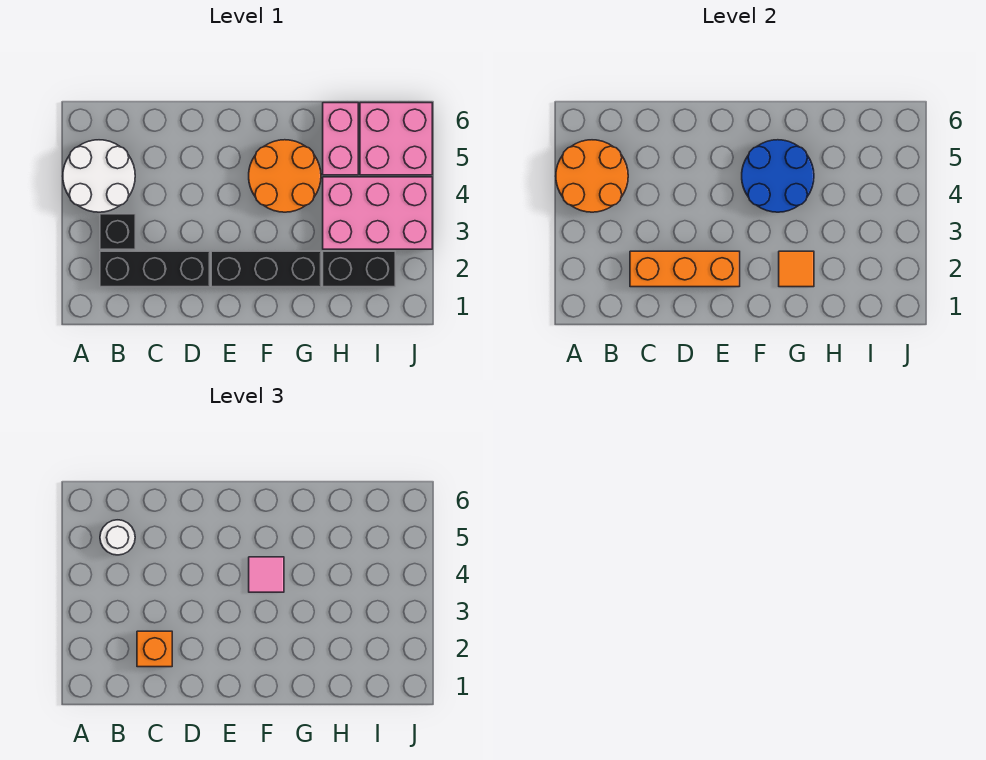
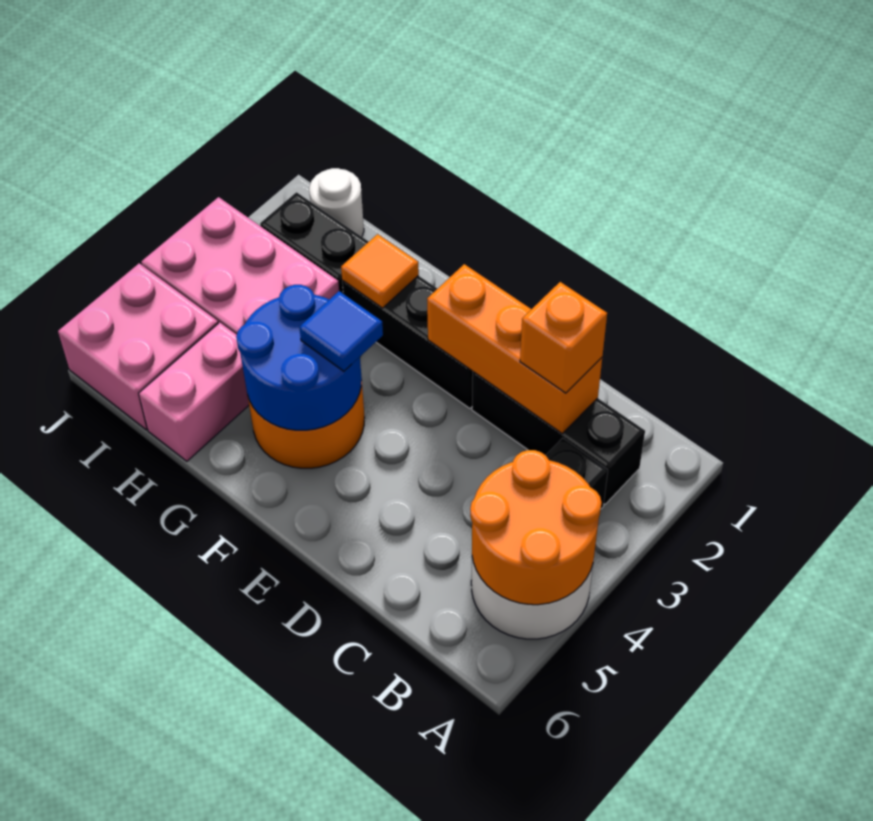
white round brick B5 level 3 -> white round brick I1 level 1
pink tile F4 level 3 -> blue tile F4 level 3

